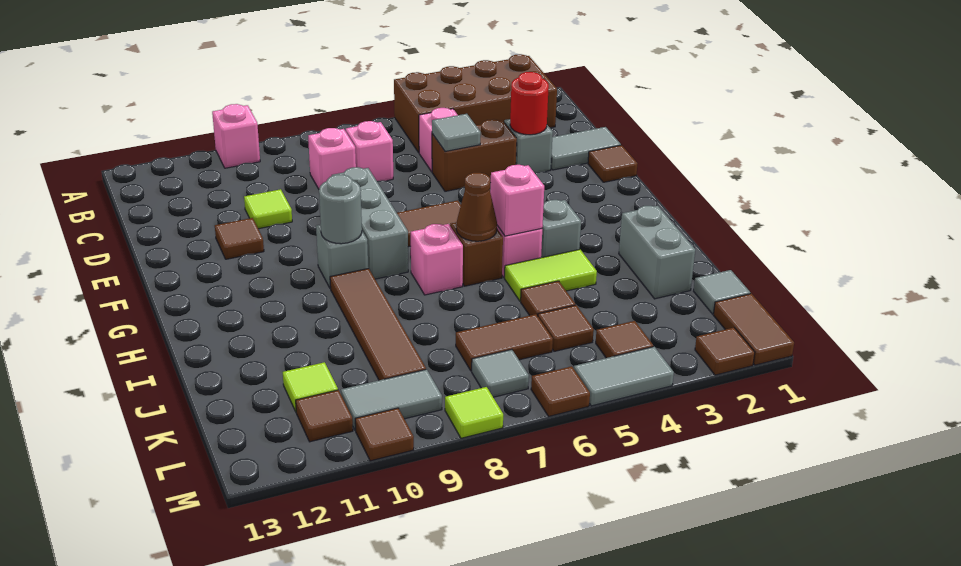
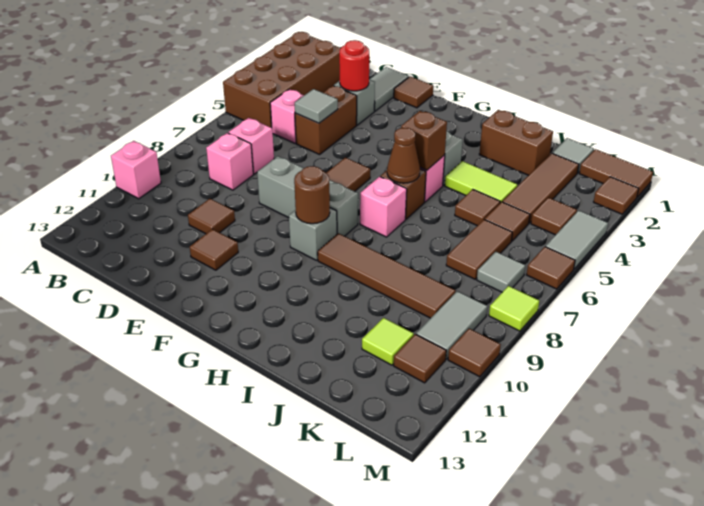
lime tile D10 level 1 -> brown tile D10 level 1
grey round brick G9 level 2 -> brown round brick G9 level 2
pink brick H5 level 2 -> brown brick H5 level 2
grey brick I2:J2 level 1 -> brown brick I2:J2 level 1
lime tile I4:I5 level 1 -> lime tile I4:J4 level 1
none -> brown tile K2:K4 level 1

